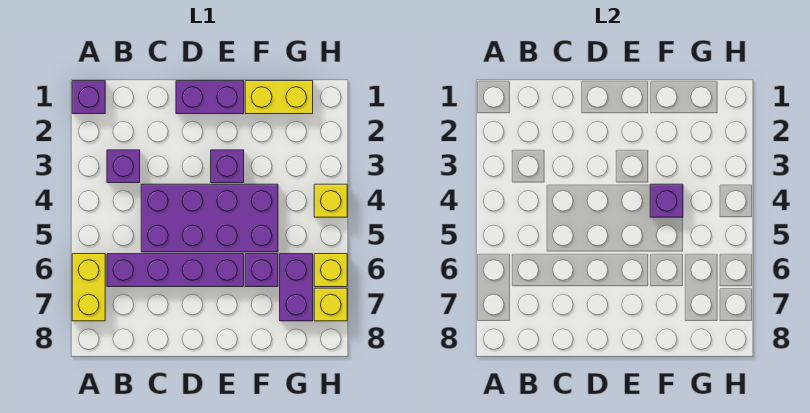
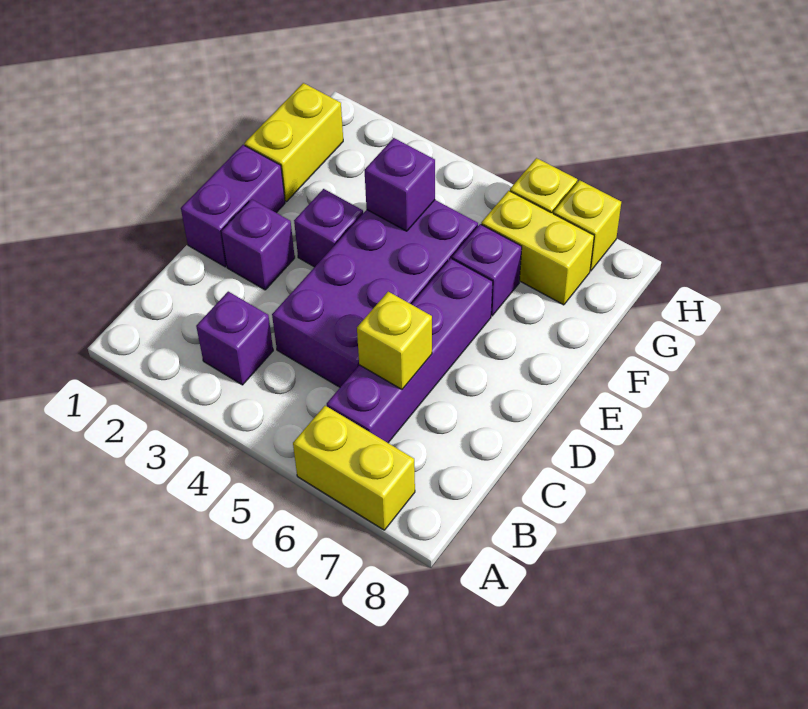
purple brick A1 level 1 -> purple brick D2 level 1
purple brick G6:G7 level 1 -> yellow brick G6:G7 level 1
yellow brick H4 level 1 -> yellow brick C6 level 2

